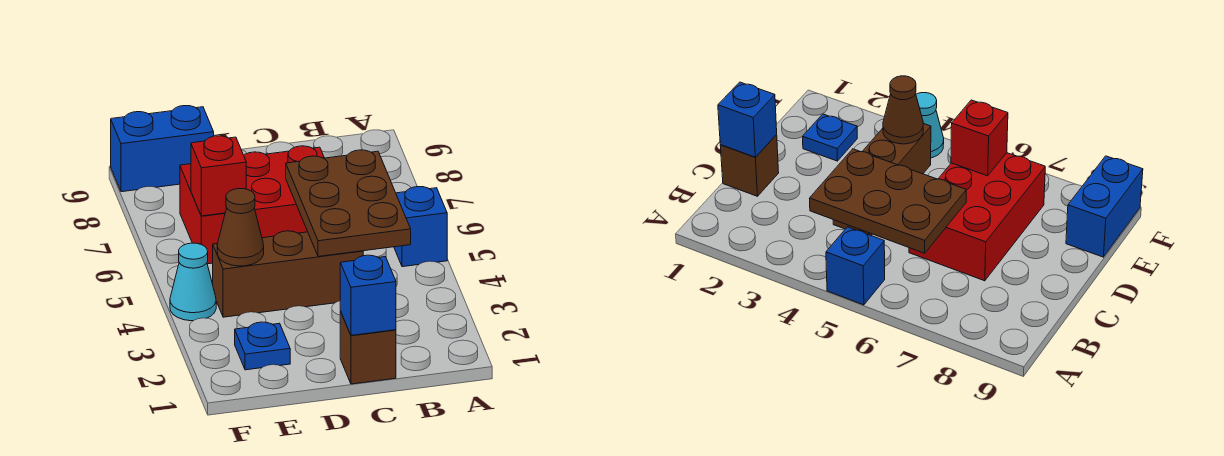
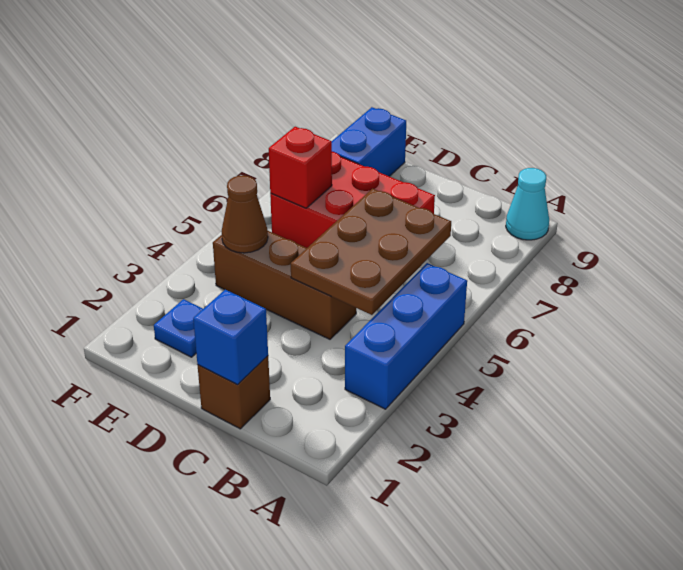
blue brick A5 level 1 -> blue brick A3:A5 level 1
blue brick E9:F9 level 1 -> blue brick E8:E9 level 1
cyan cone F4 level 1 -> cyan cone A9 level 1

